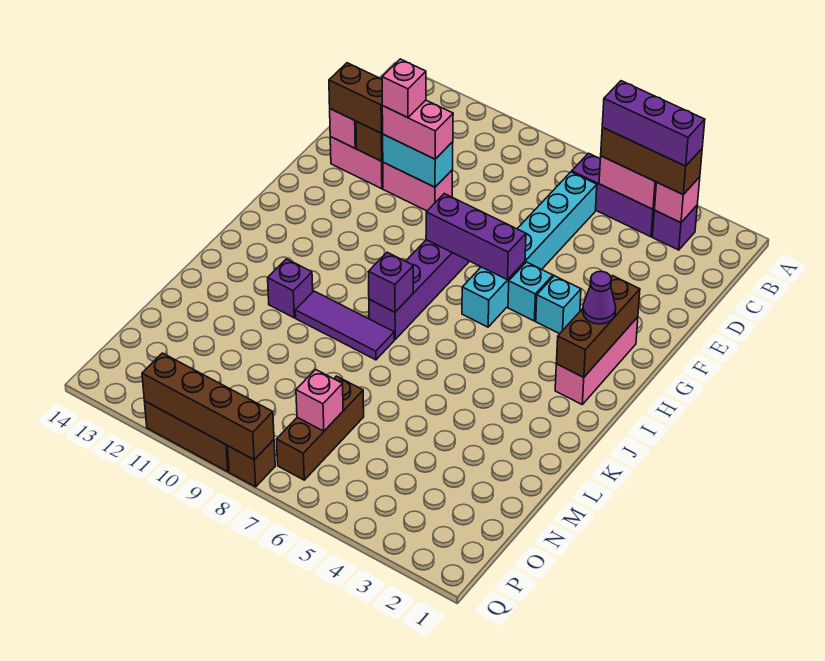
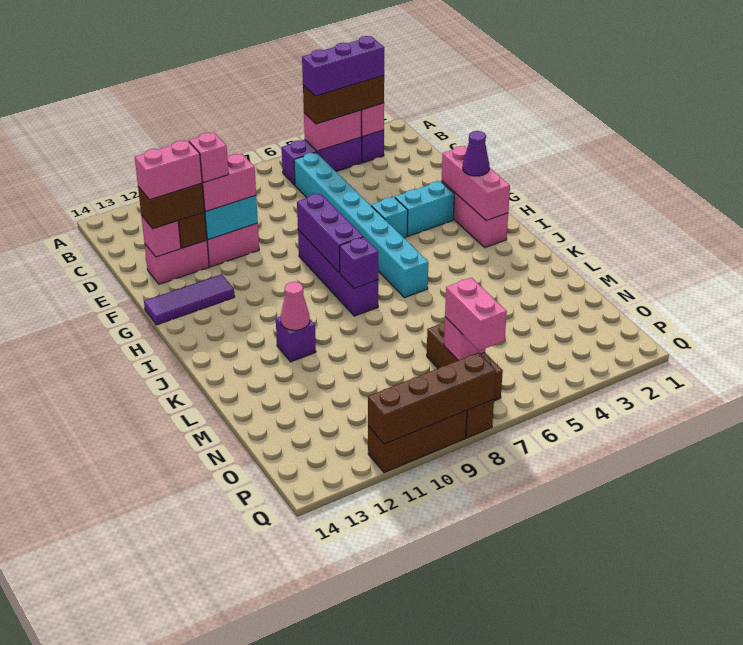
cyan brick C6:H6 level 1 -> cyan brick C6:J6 level 1
none -> pink brick E12:E13 level 4
brown brick G2:I2 level 2 -> pink brick G2:I2 level 2
cyan brick G4 level 1 -> cyan brick G3:G4 level 1
purple brick G6:G8 level 2 -> purple brick G8:I8 level 2
purple tile K8:K10 level 1 -> purple tile G12:G14 level 1
none -> pink cone K11 level 2
none -> pink brick O7:P7 level 3

